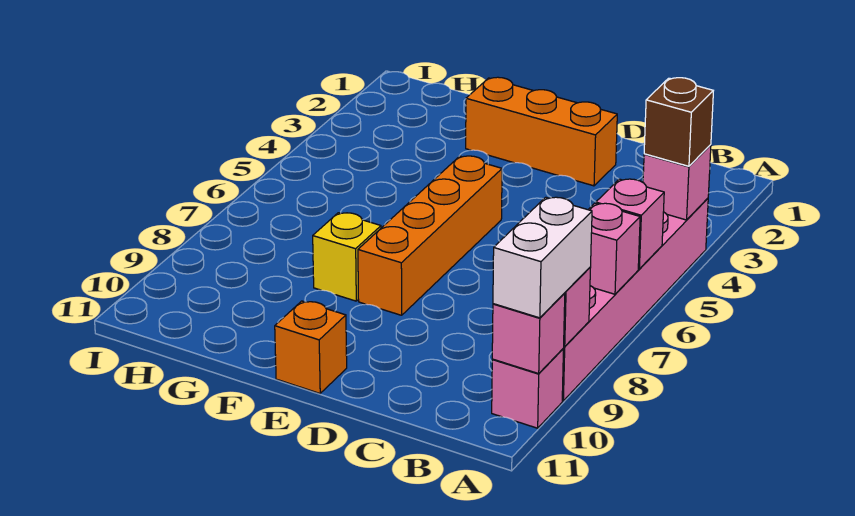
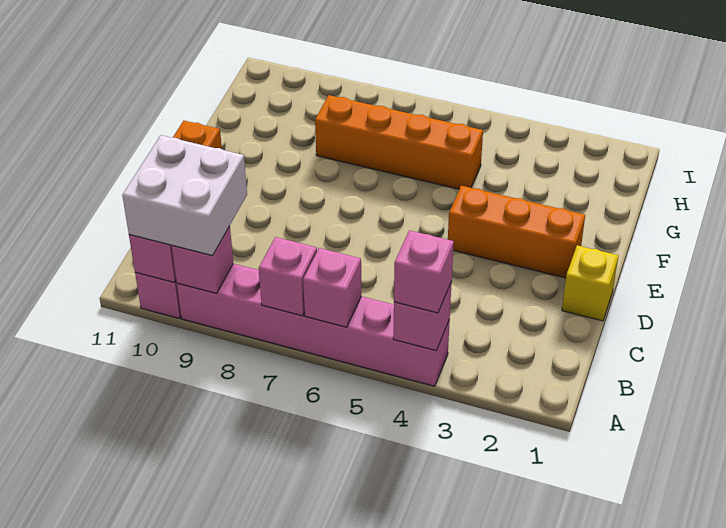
brown brick A4 level 3 -> pink brick A4 level 3
white brick A9:A10 level 3 -> white brick A9:B10 level 3
orange brick D2:F2 level 1 -> orange brick E2:E4 level 1
orange brick E5:E8 level 1 -> orange brick G5:G8 level 1
yellow brick F8 level 1 -> yellow brick D1 level 1

